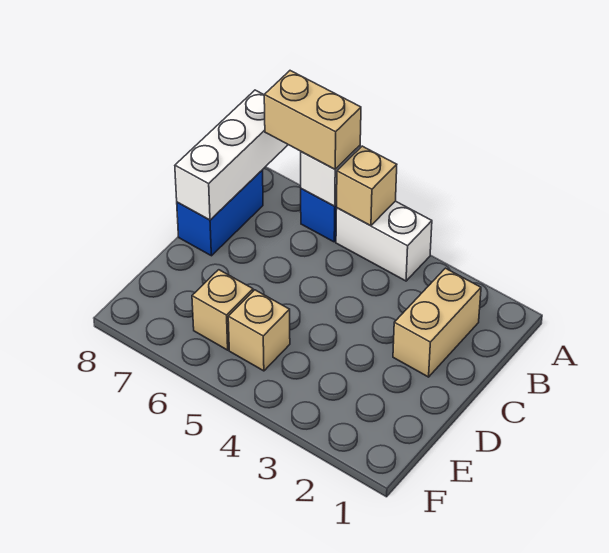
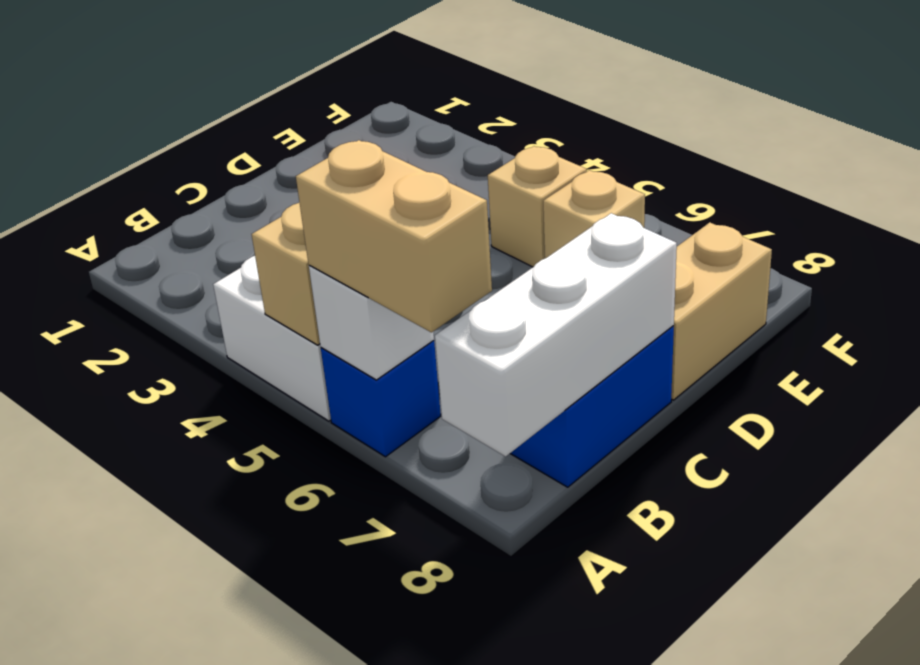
tan brick B2:C2 level 1 -> tan brick D8:E8 level 1

